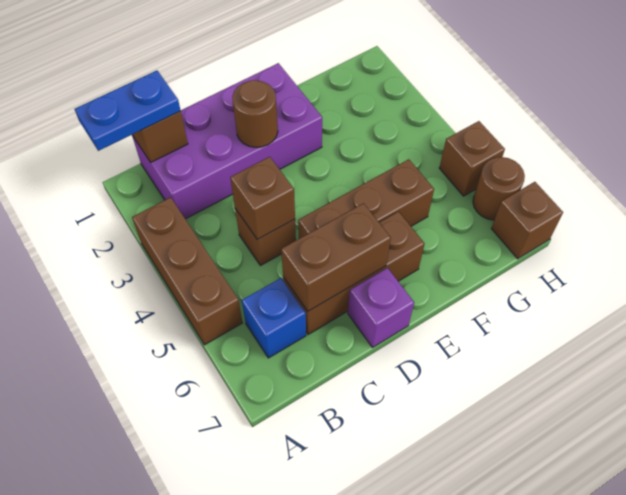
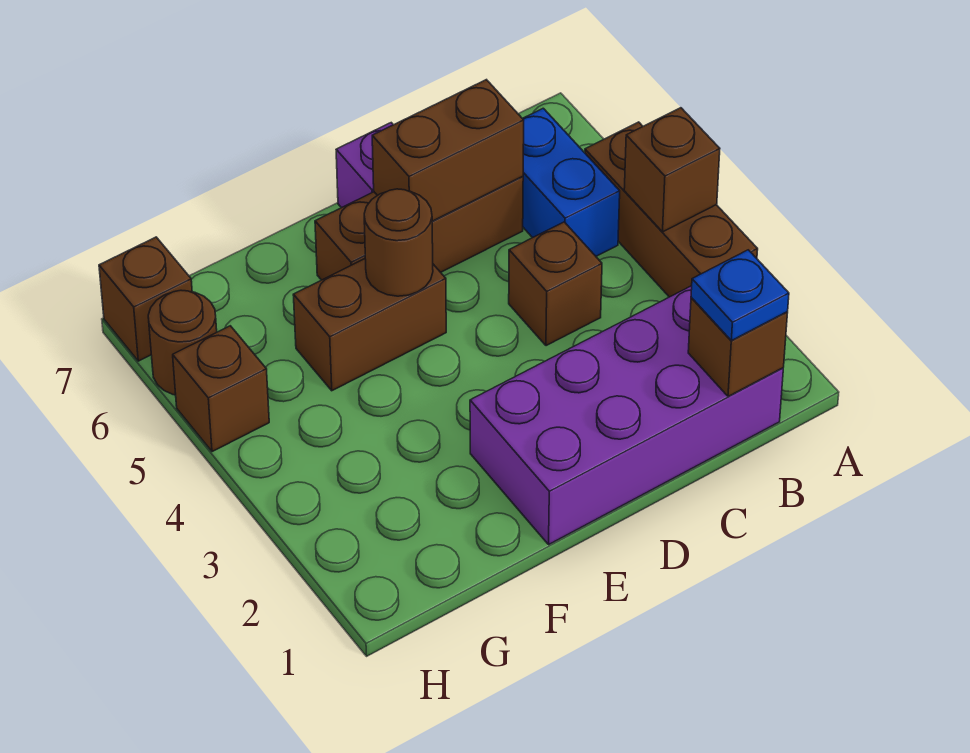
blue plate A1:B1 level 3 -> blue plate B1 level 3
blue brick B6 level 1 -> blue brick B5:B6 level 1
brown brick C4 level 2 -> brown brick A4 level 2
brown round brick D2 level 2 -> brown round brick E5 level 2
brown brick D5:F5 level 1 -> brown brick E5:F5 level 1

